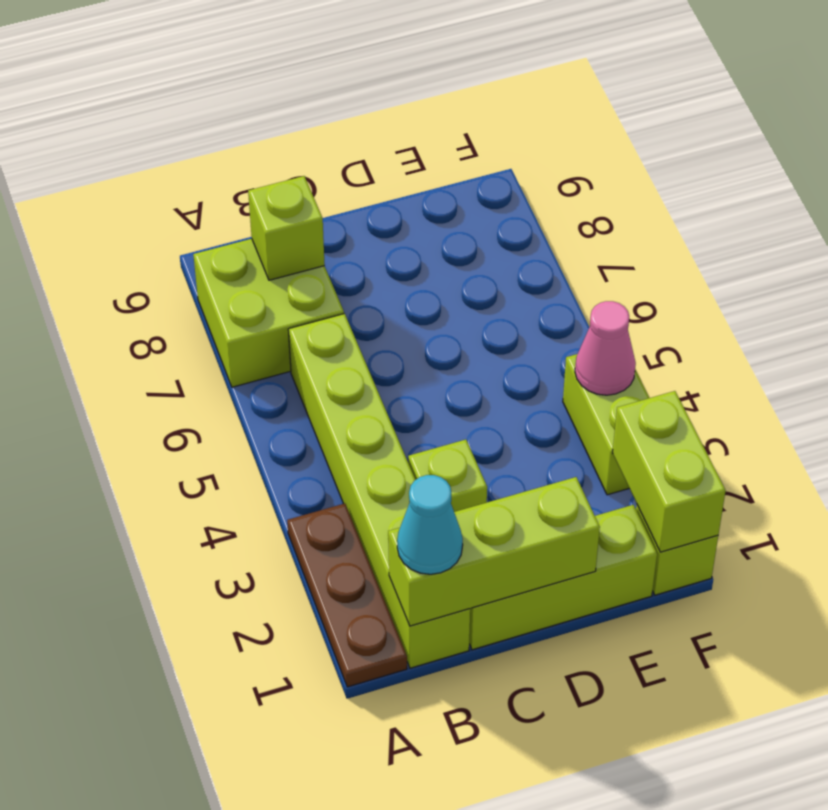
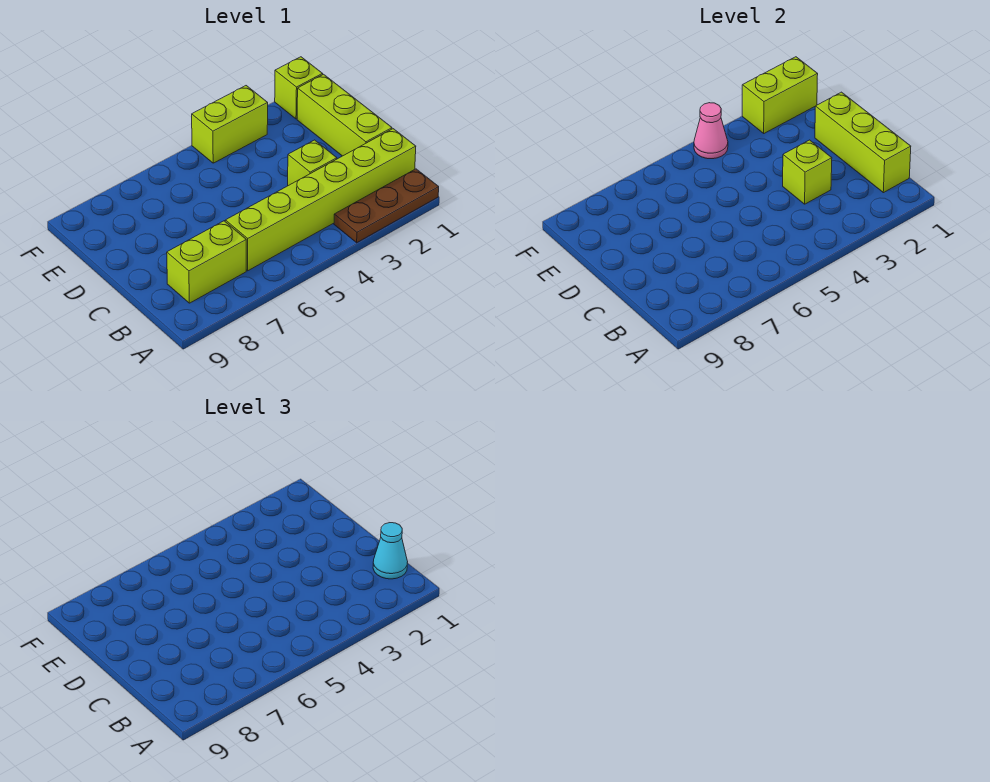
lime brick A7:B8 level 1 -> lime brick B7:B8 level 1
lime brick B8 level 2 -> lime brick C3 level 2

